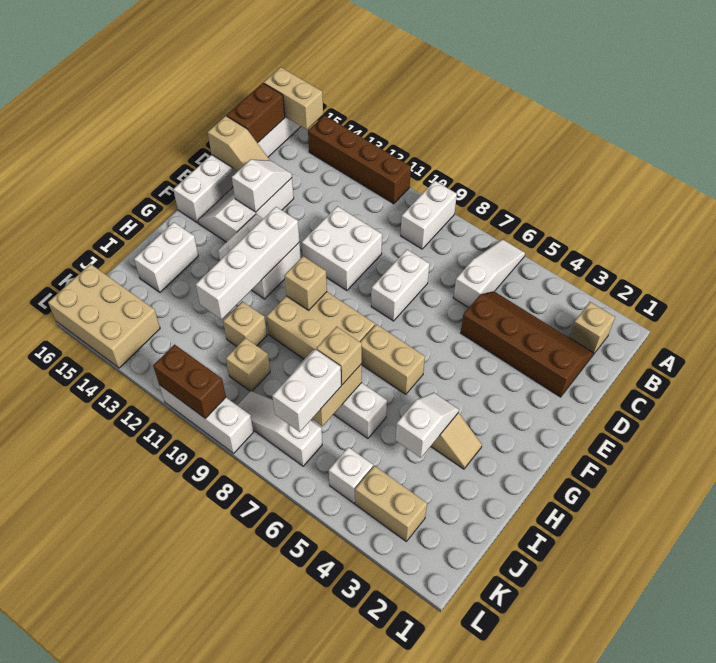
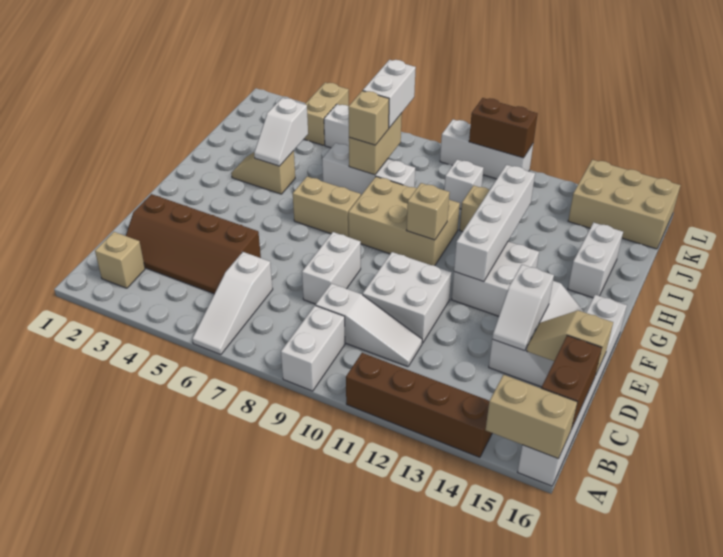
tan brick J10 level 1 -> white brick J10 level 1
tan brick K3:K4 level 1 -> tan brick K4:L4 level 1
white slope K7:K9 level 1 top 7 -> white slope C9:C11 level 1 top 9

